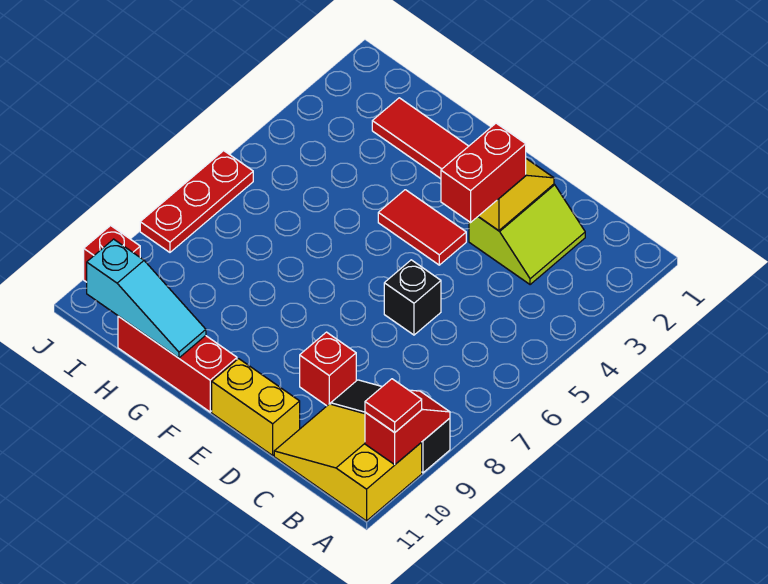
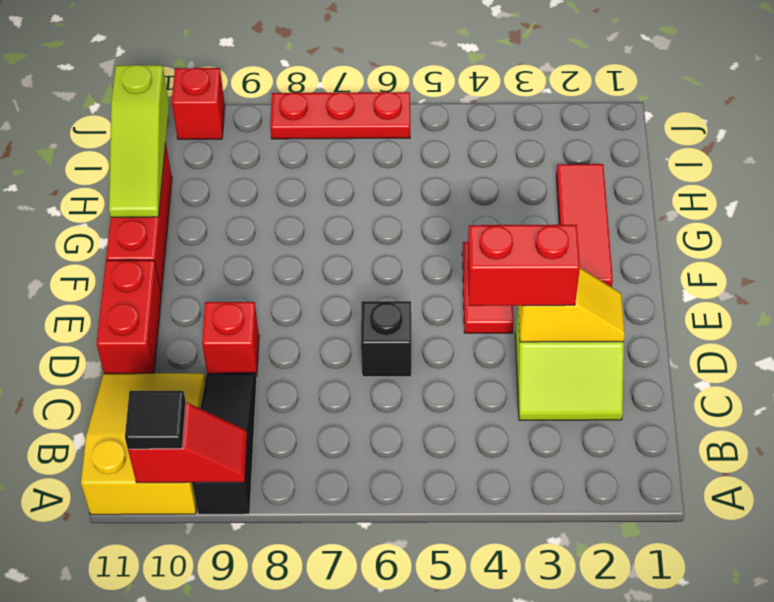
red tile A10 level 3 -> black tile A10 level 3
yellow brick D11:E11 level 1 -> red brick D11:E11 level 1
cyan slope G11:I11 level 2 top I -> lime slope G11:I11 level 2 top I

